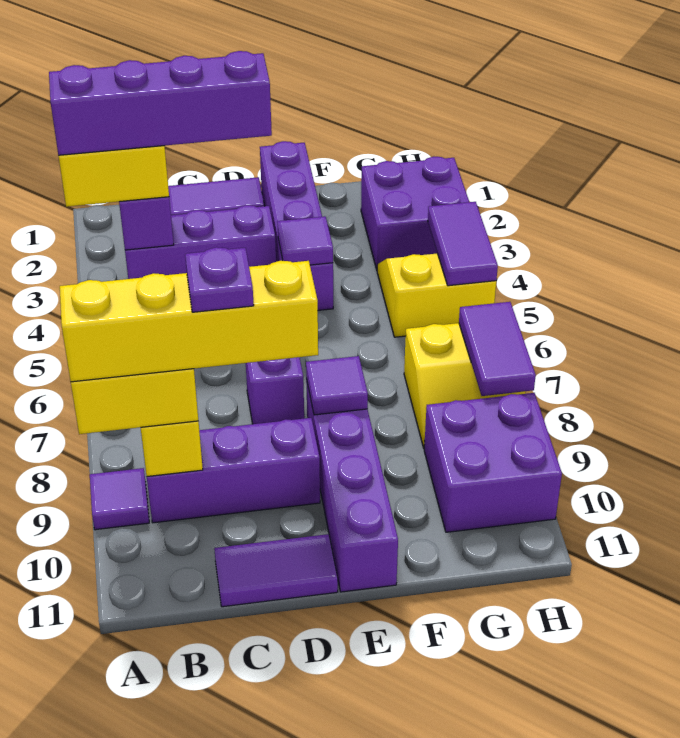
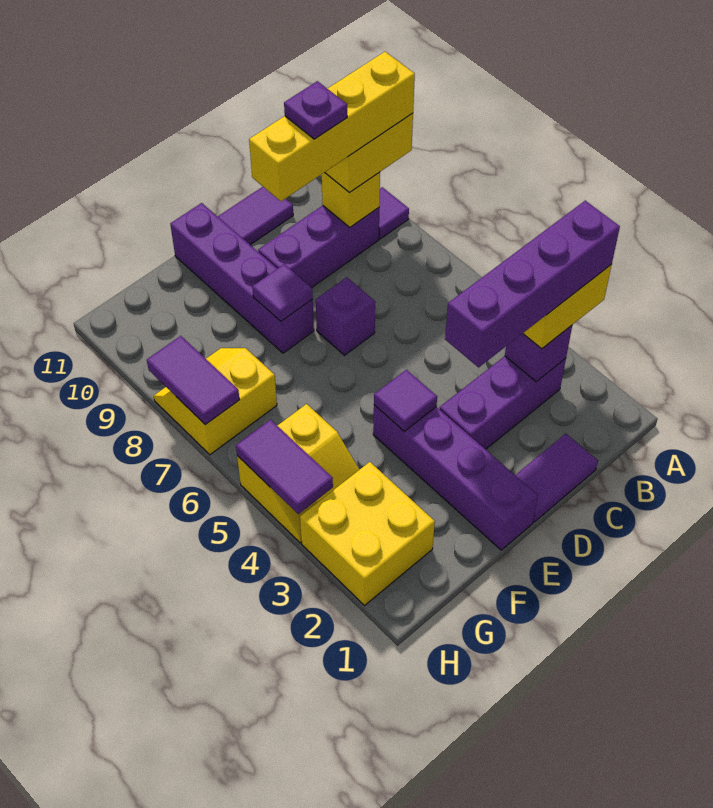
purple brick G2:H3 level 1 -> yellow brick G2:H3 level 1
purple brick G9:H10 level 1 -> none

